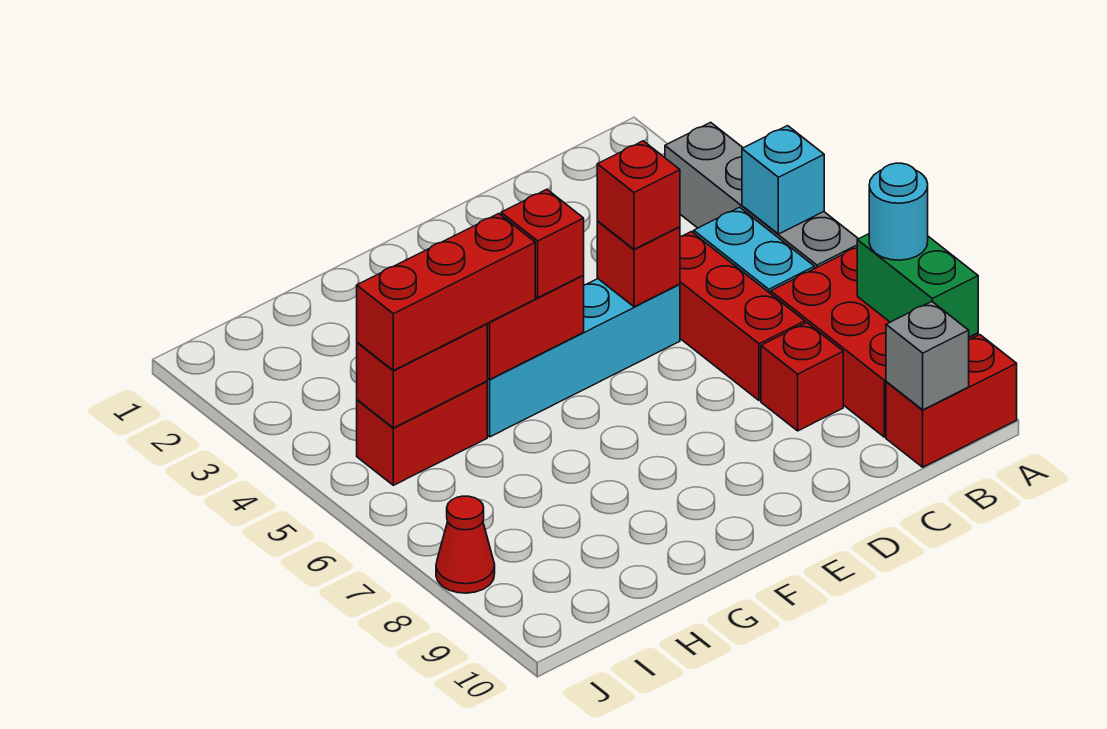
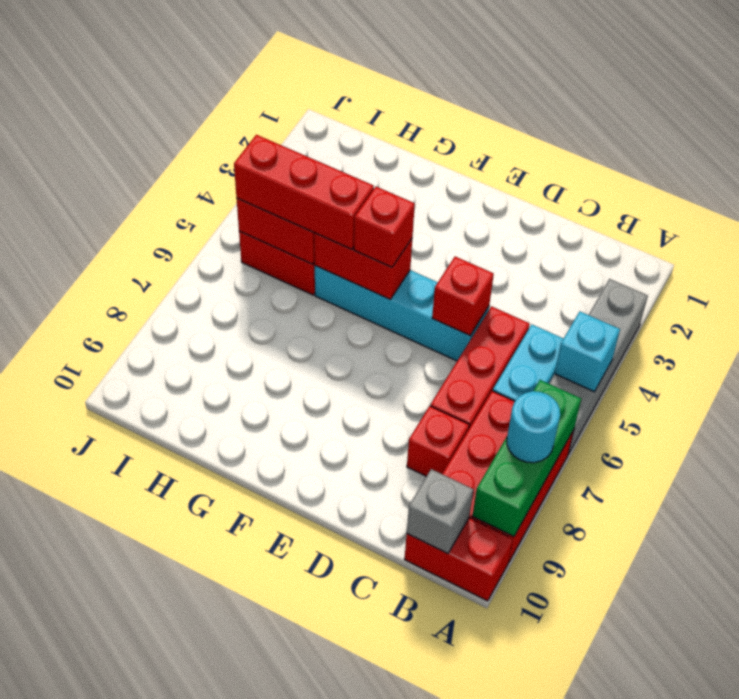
green brick A8:A9 level 2 -> green brick A7:A9 level 2
red brick D5 level 3 -> none
red cone J8 level 1 -> none

